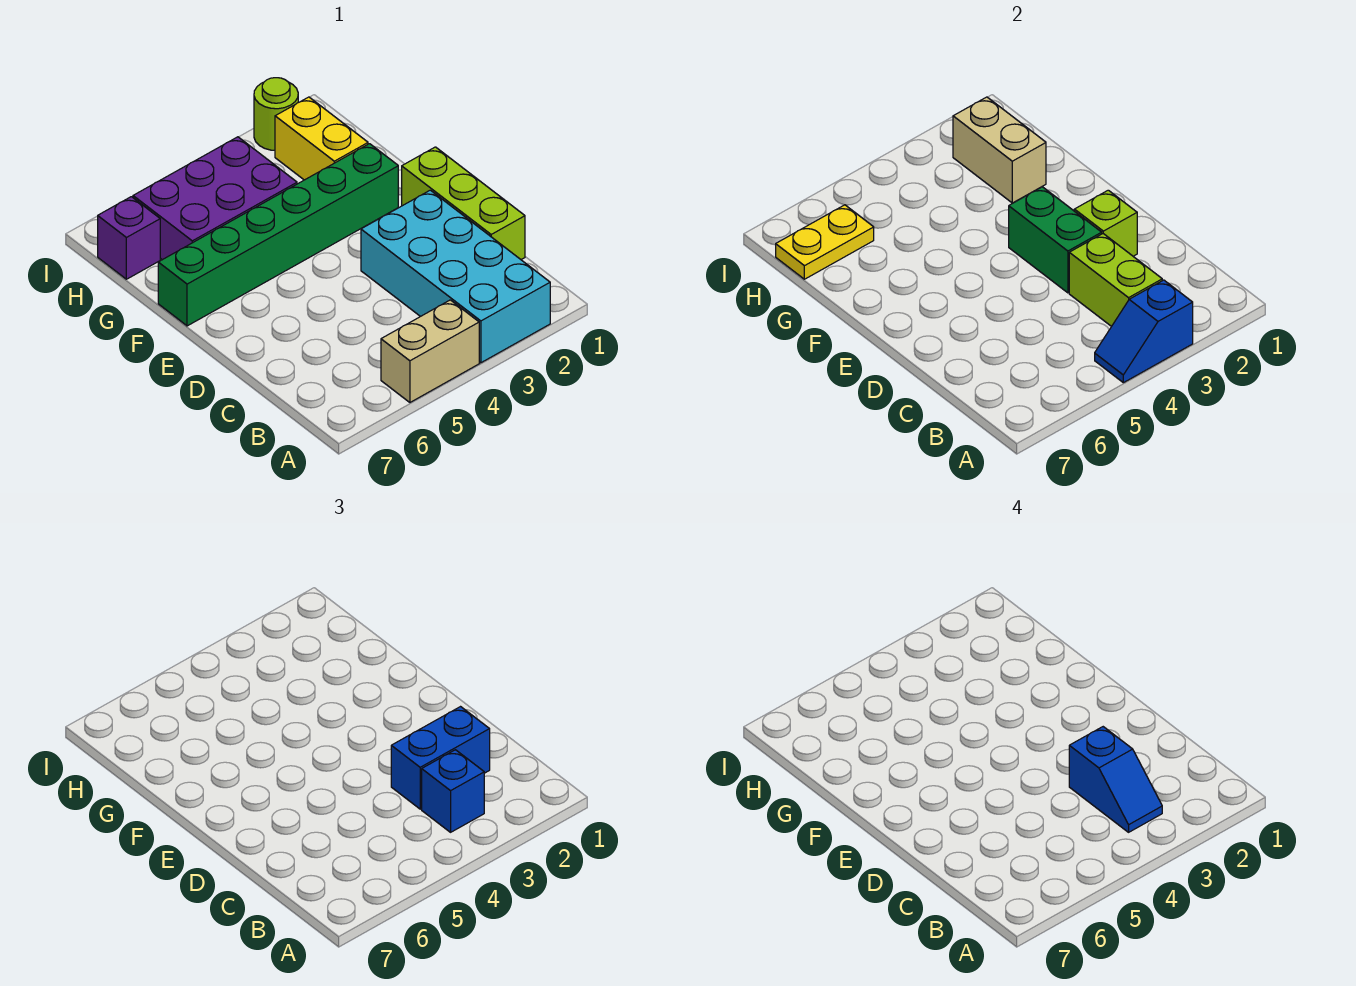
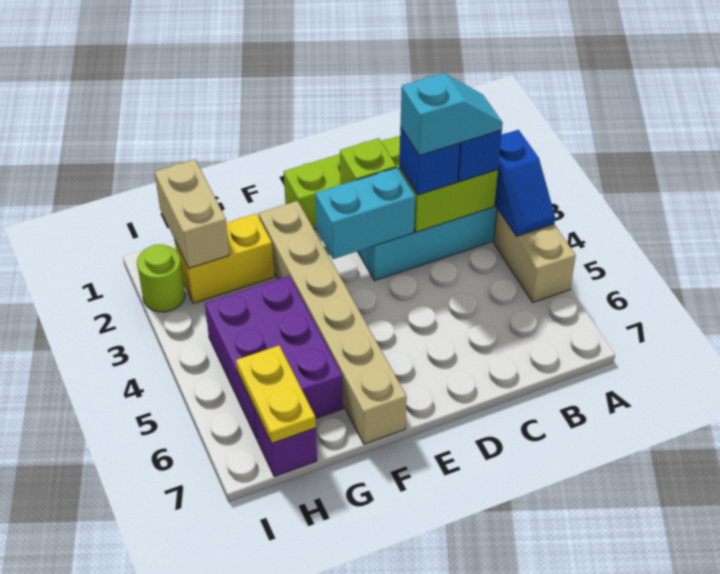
blue slope B3:C3 level 4 top C -> cyan slope B3:C3 level 4 top C
blue brick C2:C3 level 3 -> blue brick C3 level 3
green brick D3:E3 level 2 -> cyan brick D3:E3 level 2
green brick F2:F7 level 1 -> tan brick F2:F7 level 1
tan brick G2:H2 level 2 -> tan brick H1:H2 level 2

